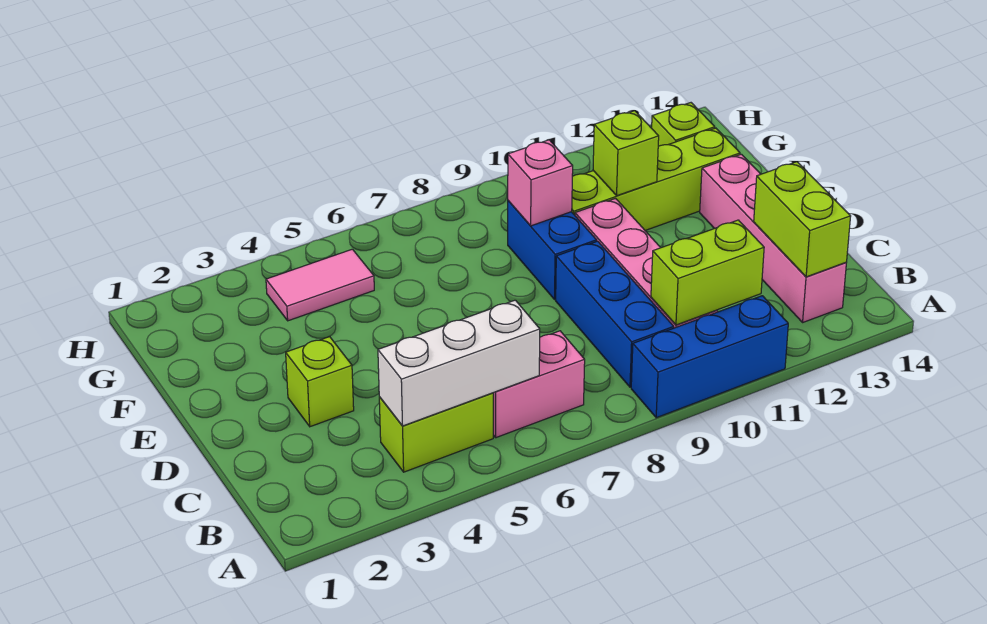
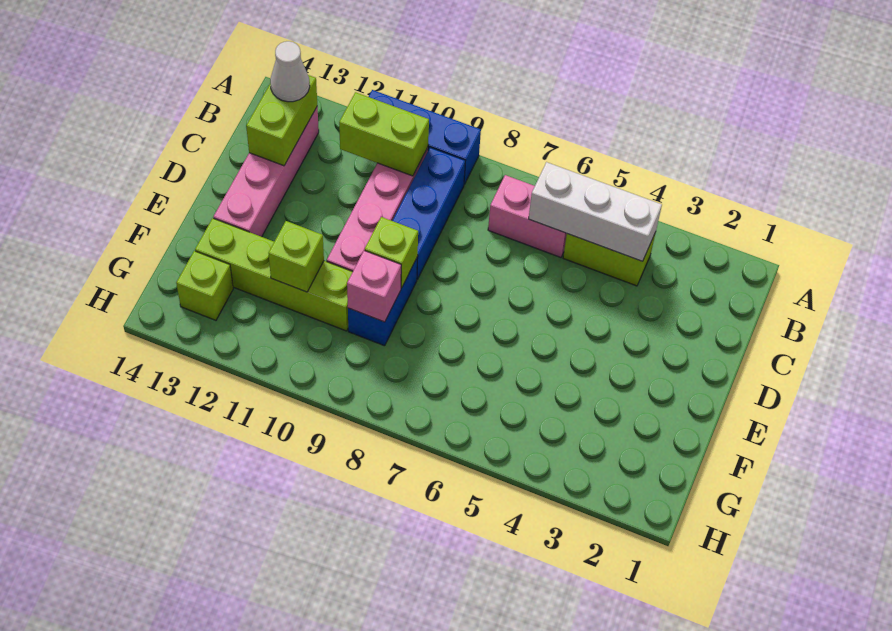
none -> white cone B13 level 3
lime brick D3 level 1 -> lime brick E9 level 2
pink tile G4:G5 level 1 -> none

